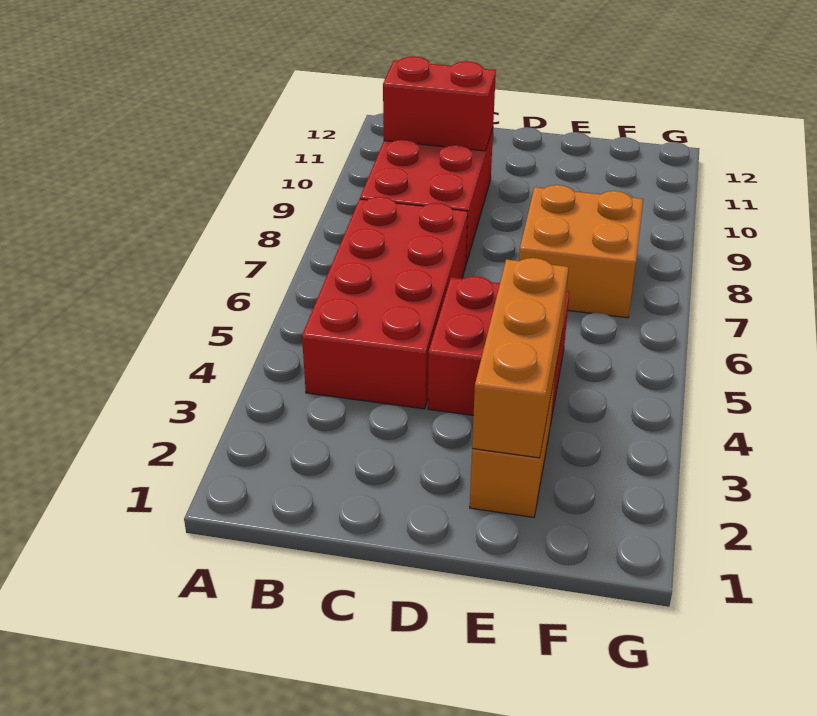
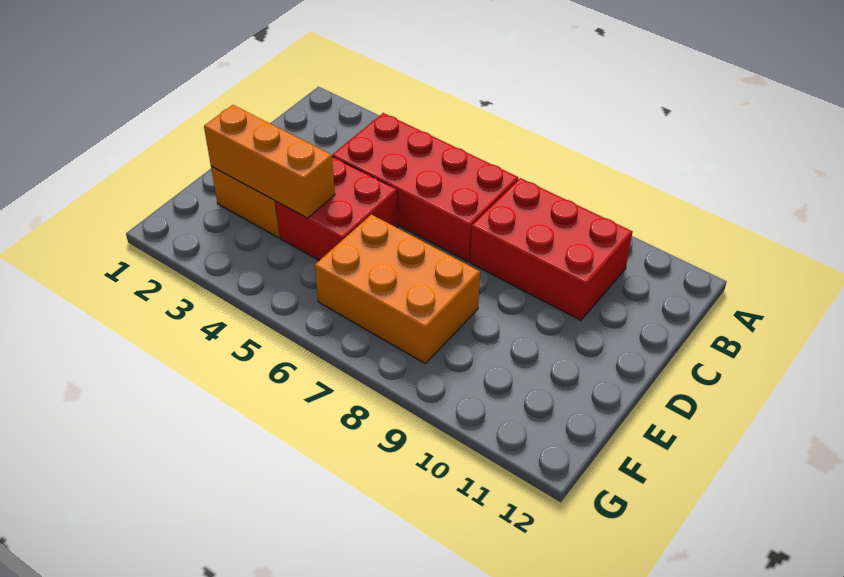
red brick B10:C10 level 2 -> none
orange brick E7:F8 level 1 -> orange brick E6:F8 level 1

